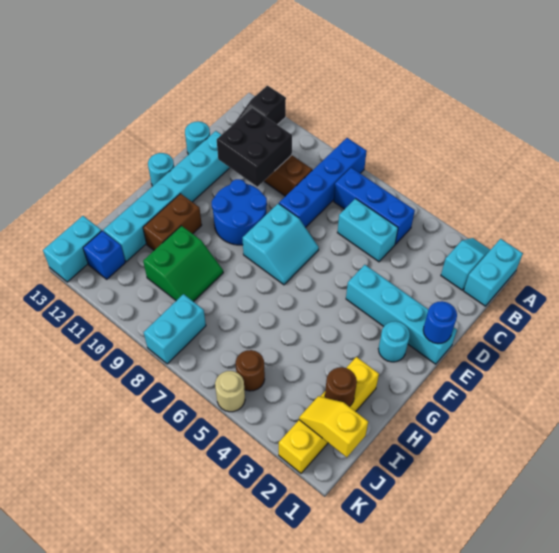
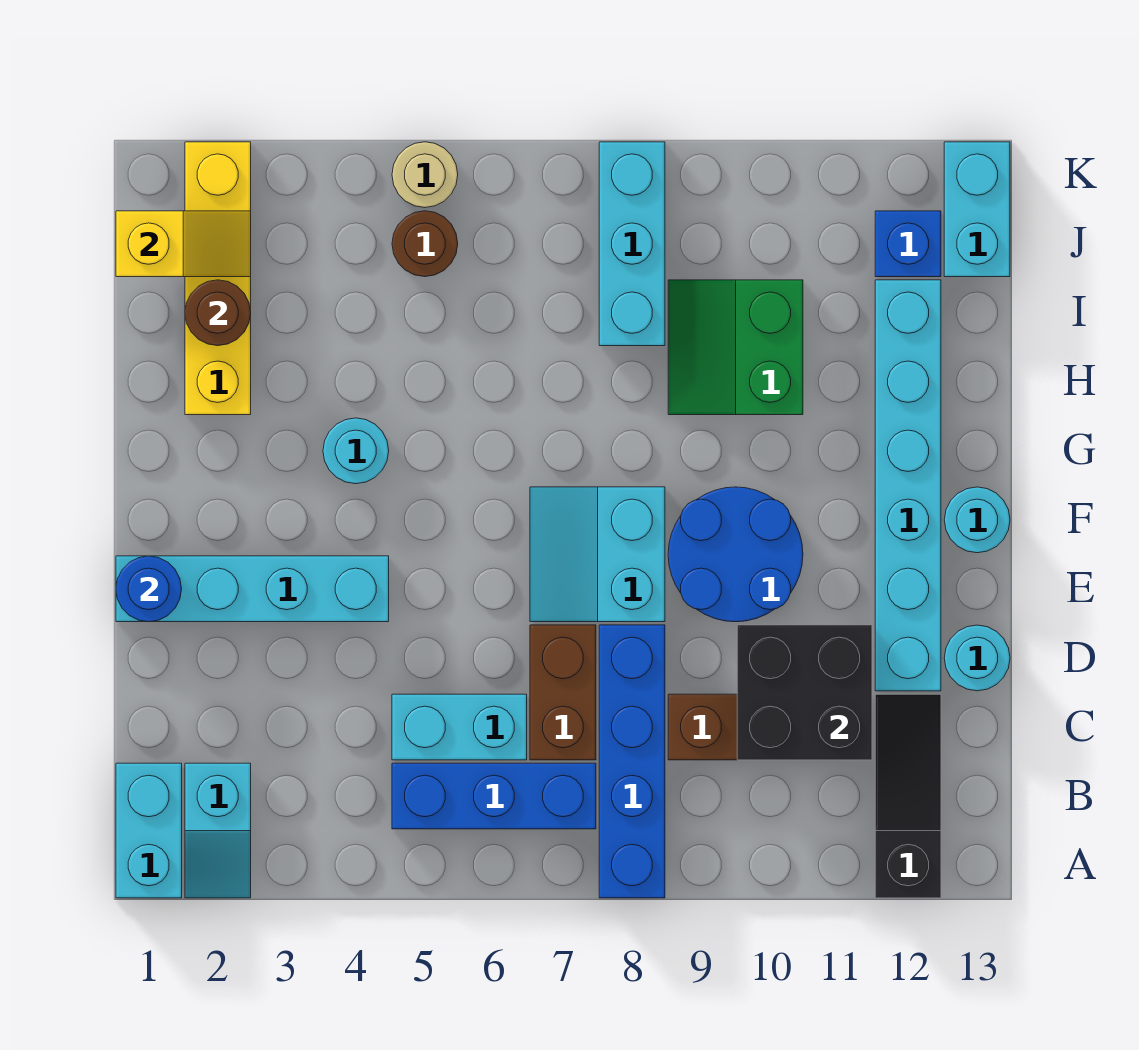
cyan round brick F2 level 1 -> cyan round brick G4 level 1
brown brick G11:H11 level 1 -> brown brick C7:D7 level 1
cyan brick J8:K8 level 1 -> cyan brick I8:K8 level 1

